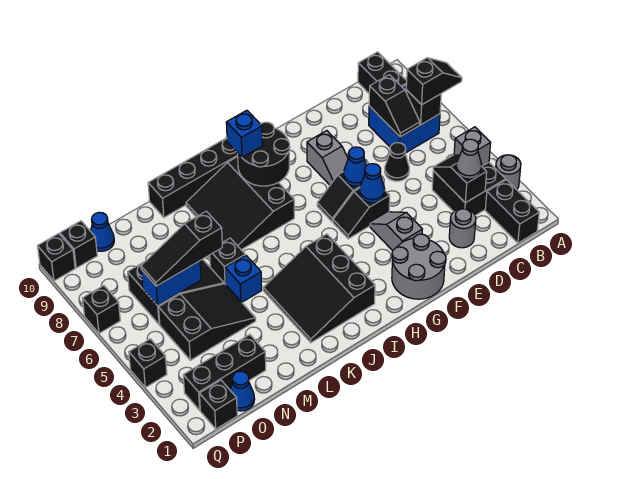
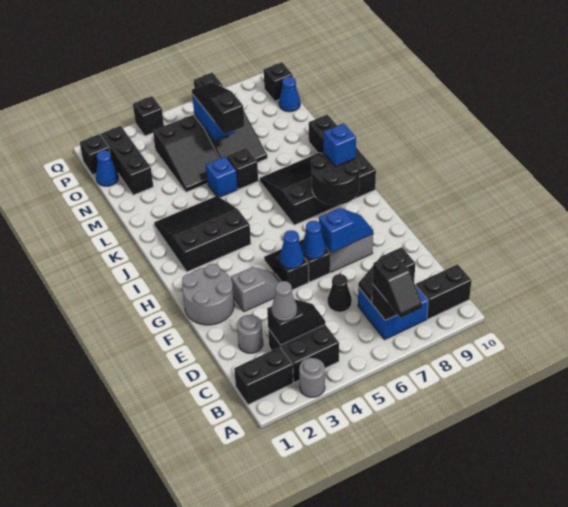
grey brick B4 level 2 -> none
none -> blue slope F7:F8 level 2 top 7
black brick Q10 level 1 -> none

